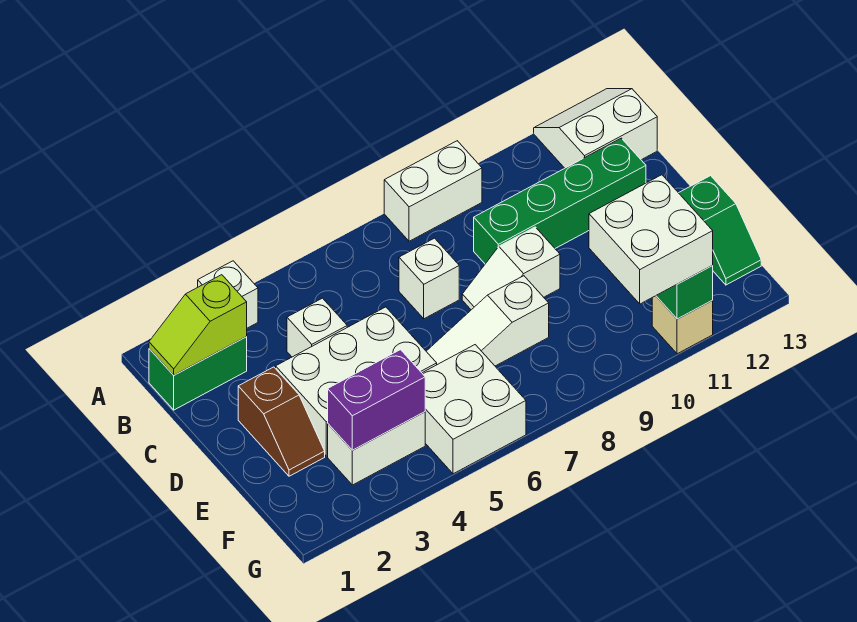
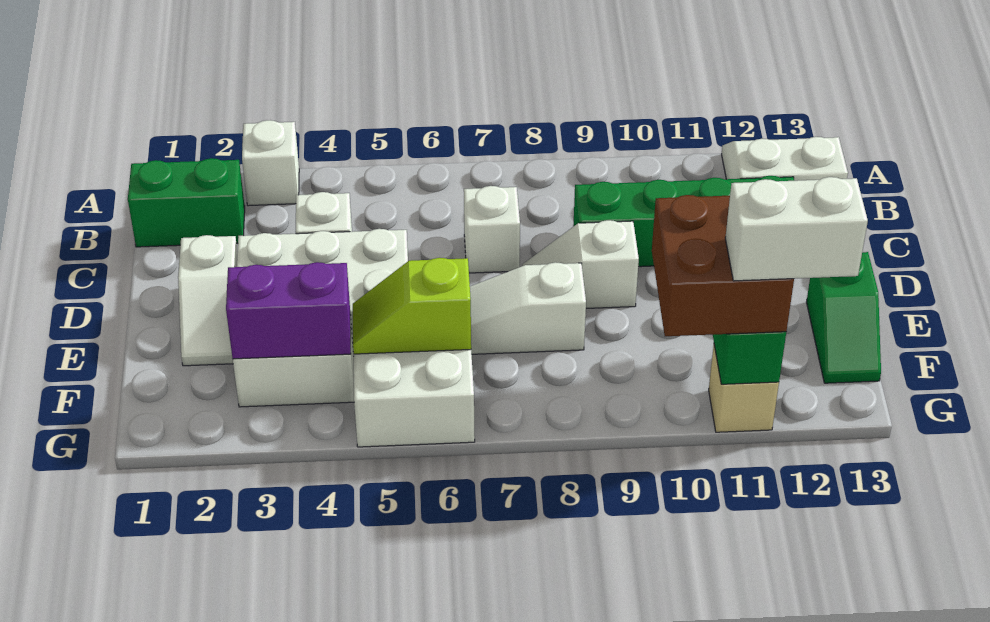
white brick A8:A9 level 1 -> white brick G11:G12 level 4
lime slope B1:B2 level 2 top 2 -> lime slope F5:F6 level 2 top 6
brown slope D2:E2 level 1 top D -> white slope D2:E2 level 1 top D
white brick F10:G11 level 3 -> brown brick F10:G11 level 3

